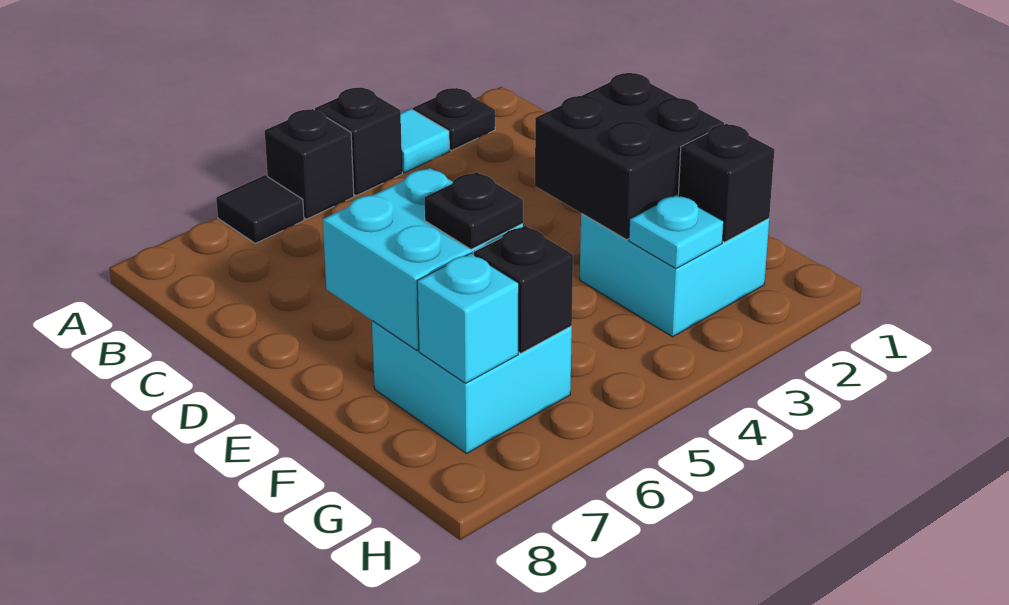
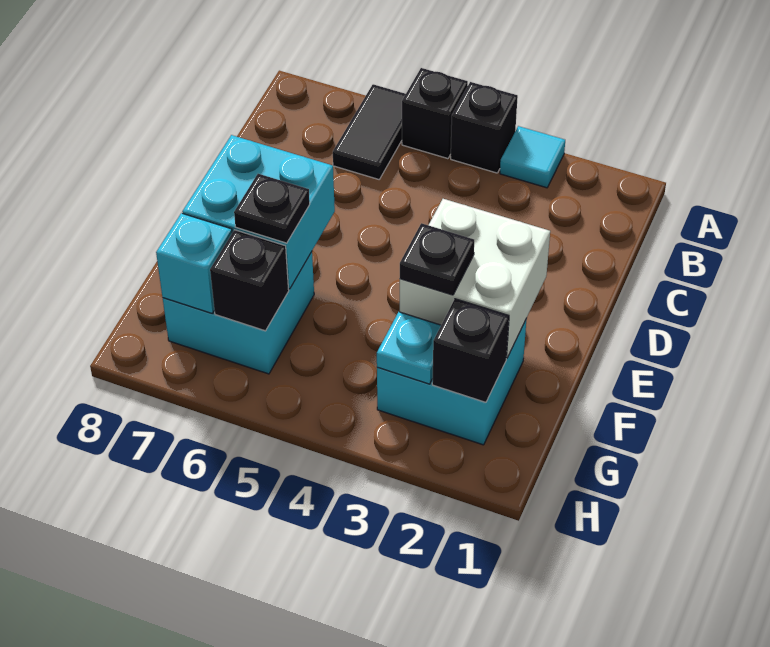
black plate A2 level 1 -> black plate F3 level 3
black tile A6 level 1 -> black tile A6:B6 level 1
black brick E2:F3 level 2 -> white brick E2:F3 level 2

